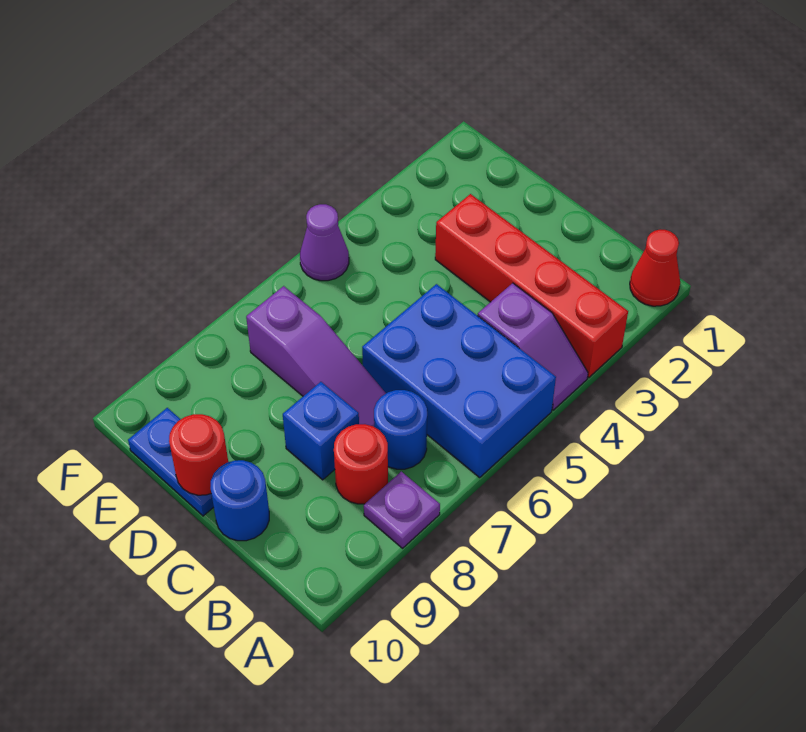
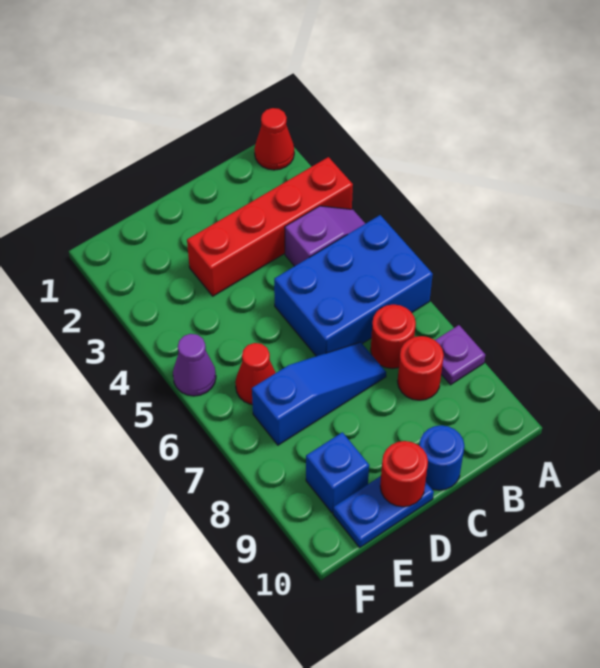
blue round brick B7 level 1 -> red round brick B7 level 1
purple slope C7:E7 level 1 top E -> blue slope C7:E7 level 1 top E
blue brick C8 level 1 -> blue brick E9 level 1
none -> red cone E6 level 1

